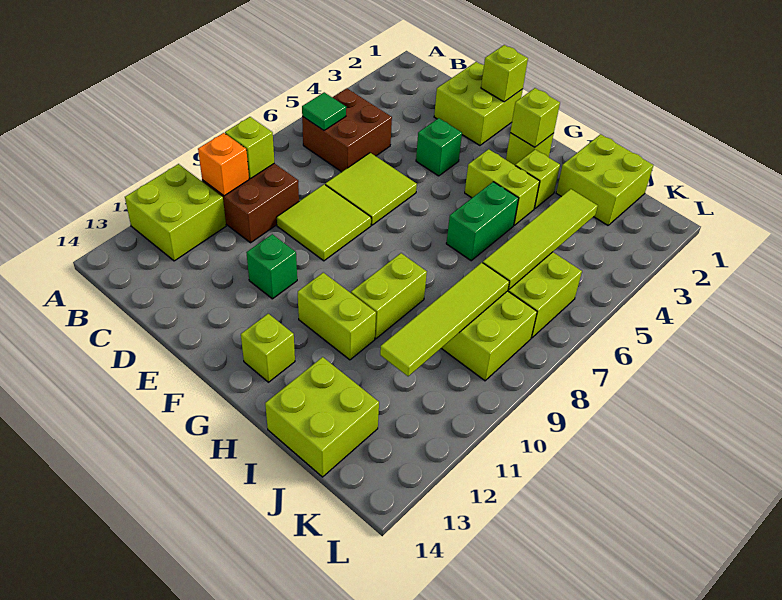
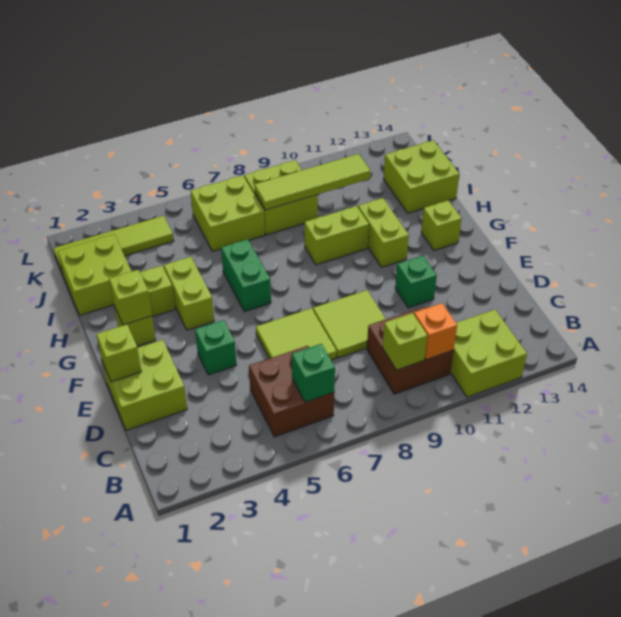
green tile B6 level 2 -> green brick B6 level 2
green brick H5:H6 level 1 -> green brick G6:H6 level 1
lime tile J4:J7 level 2 -> lime tile K1:K4 level 1

